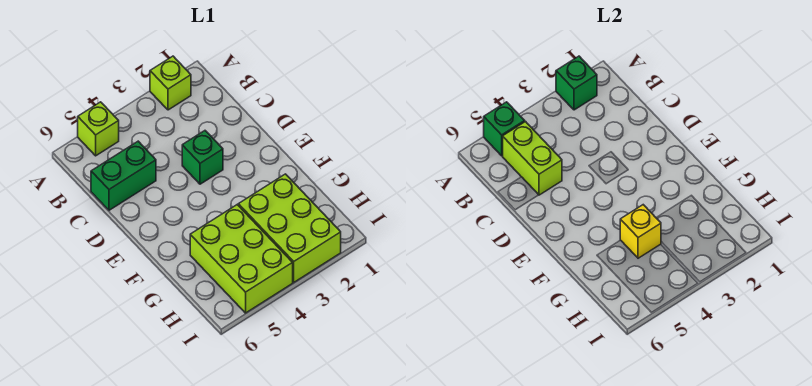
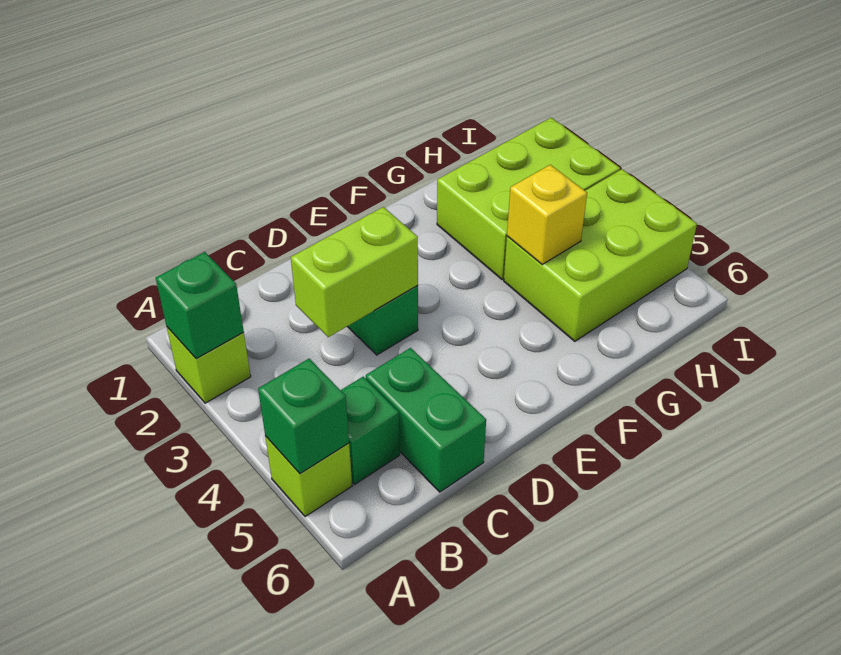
none -> green brick B5 level 1
lime brick B5:C5 level 2 -> lime brick C3:D3 level 2

